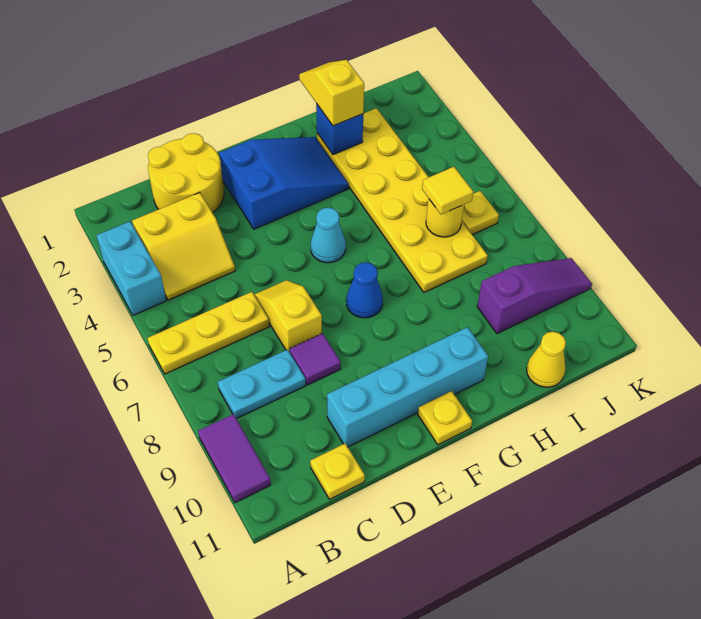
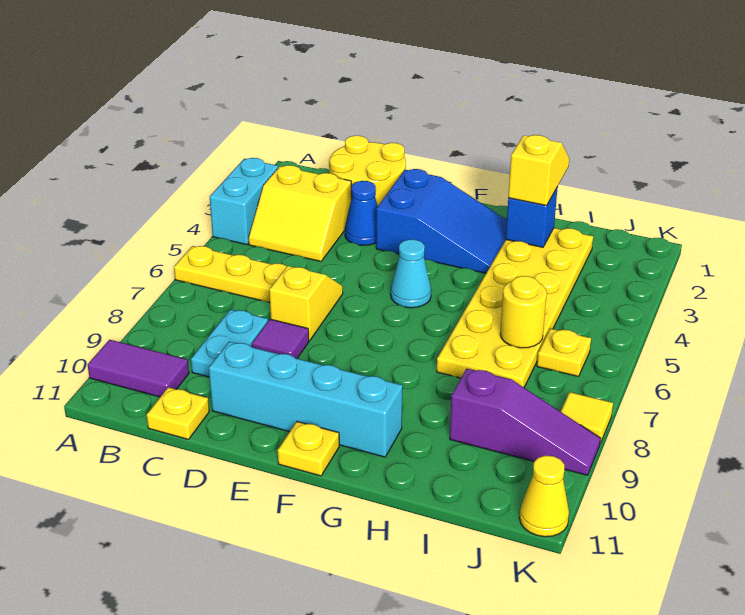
purple tile A9:A10 level 1 -> purple tile A10:B10 level 1
cyan plate B8:C8 level 1 -> cyan plate C8:C9 level 1
blue cone F7 level 1 -> blue cone D3 level 1
yellow tile I6 level 3 -> yellow tile K8 level 1
yellow cone I11 level 1 -> yellow cone K11 level 1

